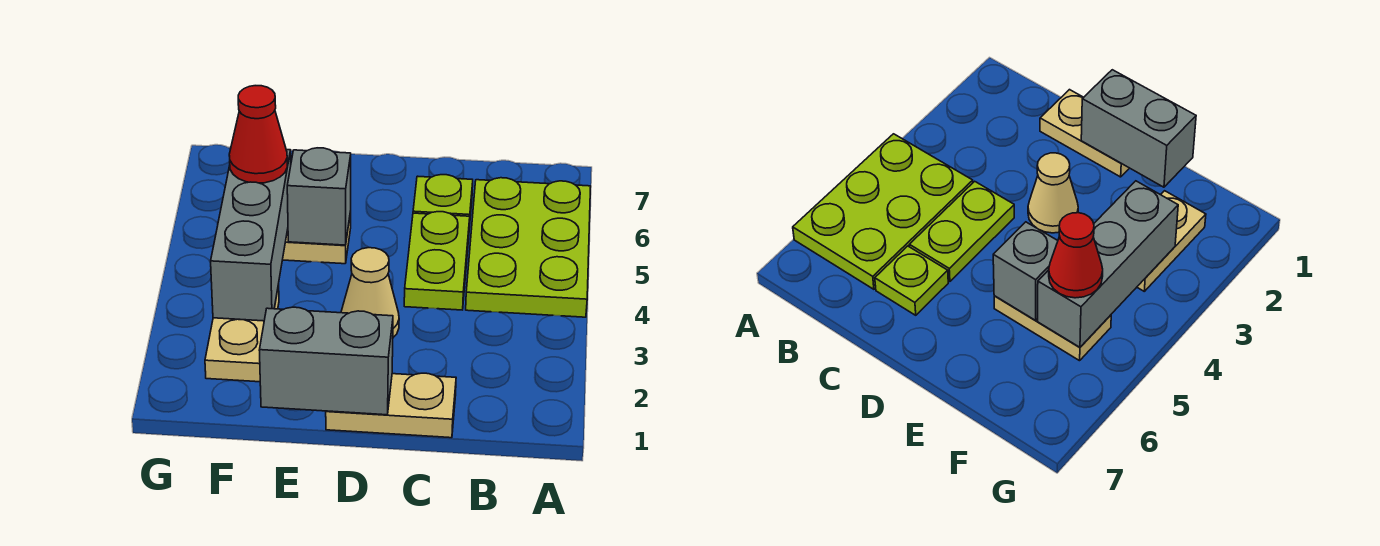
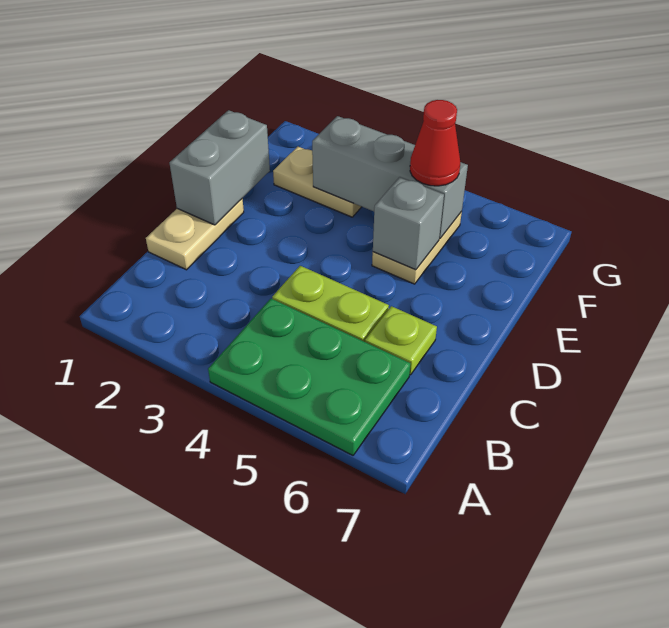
lime plate A4:B6 level 1 -> green plate A4:B6 level 1
tan cone D3 level 1 -> none

